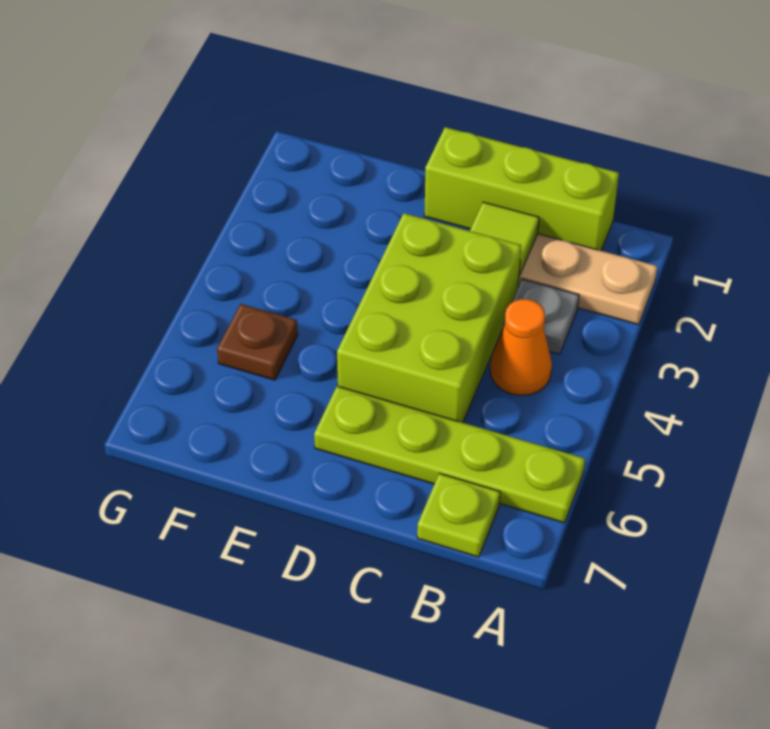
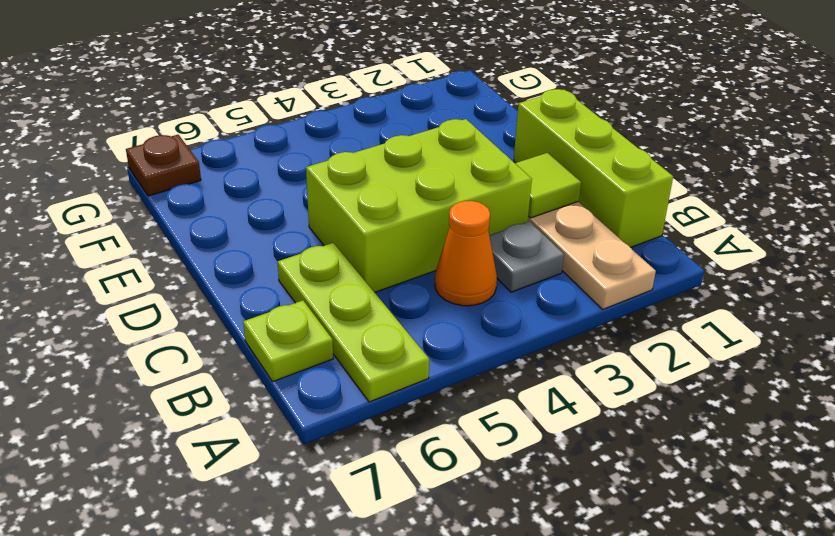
lime plate A6:D6 level 1 -> lime plate A6:C6 level 1
brown plate F5 level 1 -> brown plate G7 level 1

